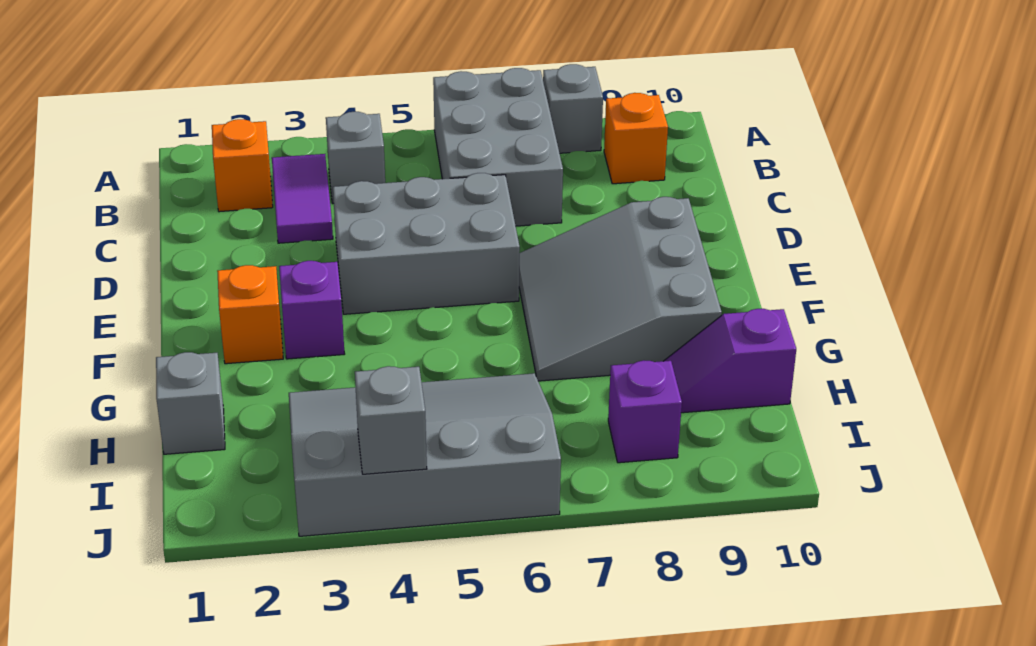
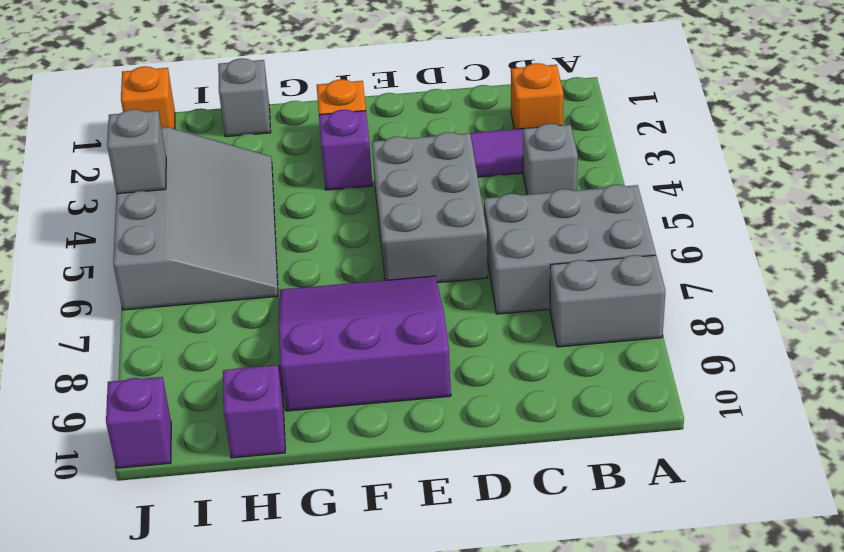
grey brick A8 level 1 -> grey brick A8:B8 level 1
orange brick B9 level 1 -> orange brick J1 level 1
grey slope E7:G9 level 1 top 9 -> purple slope E7:G9 level 1 top 9
purple brick I8 level 1 -> purple brick J10 level 1

